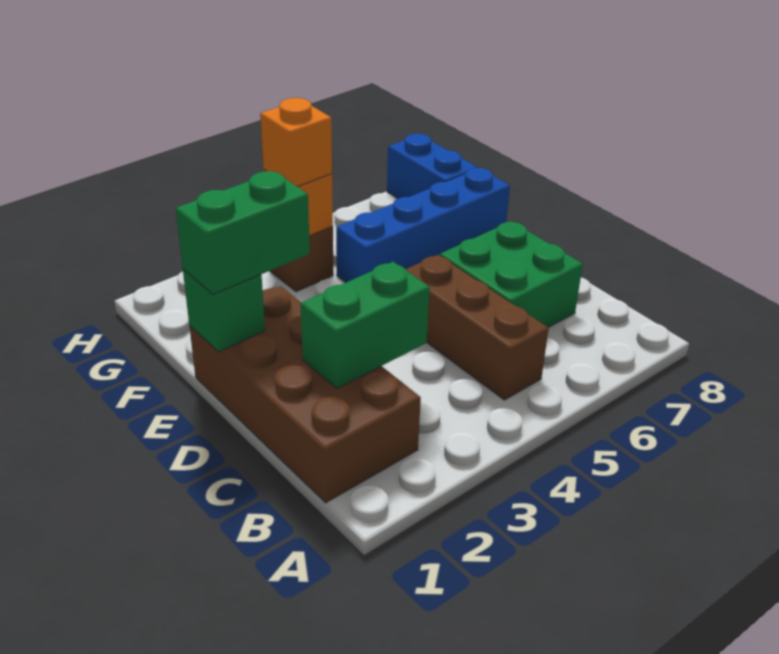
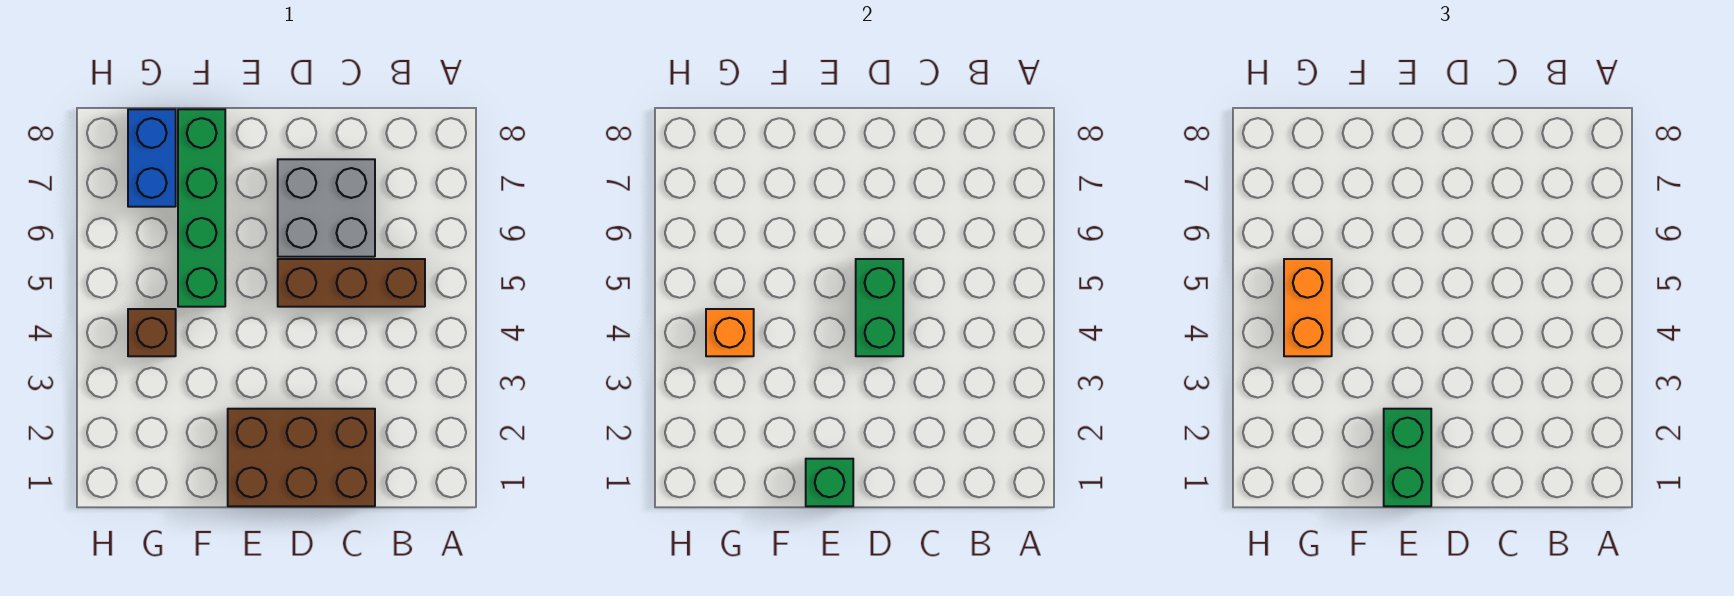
brown brick B1:E2 level 1 -> brown brick C1:E2 level 1
green brick C2:C3 level 2 -> green brick D4:D5 level 2
green brick C6:D7 level 1 -> grey brick C6:D7 level 1
blue brick F5:F8 level 1 -> green brick F5:F8 level 1
orange brick G4 level 3 -> orange brick G4:G5 level 3
blue brick G8:H8 level 1 -> blue brick G7:G8 level 1

